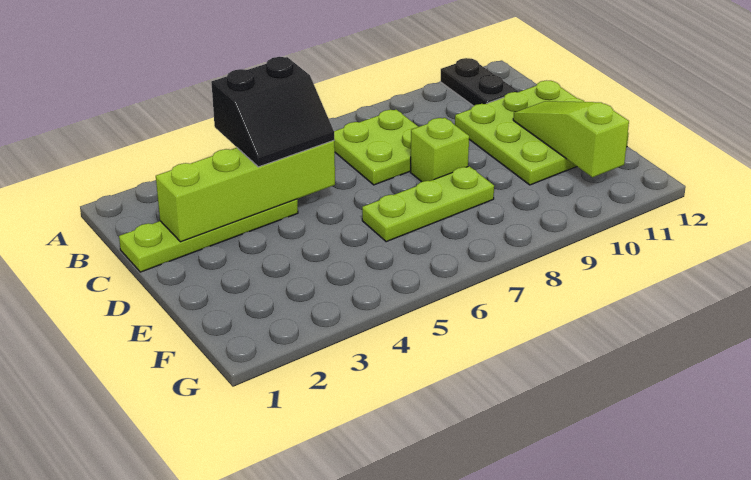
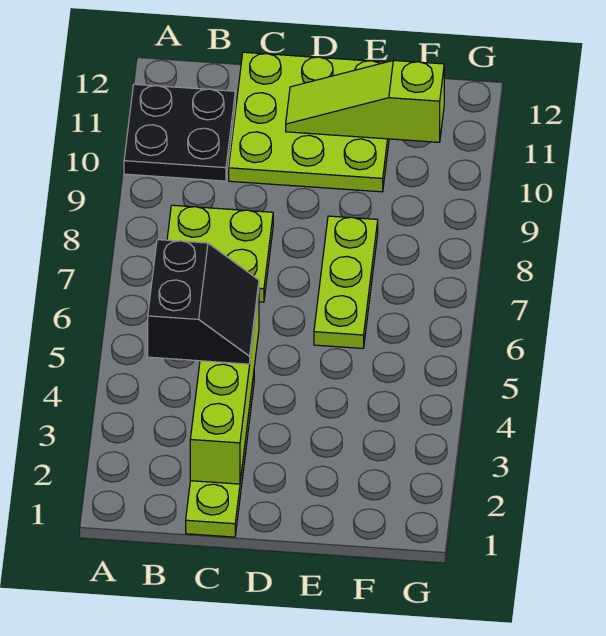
black plate A11:B11 level 1 -> black plate A10:B11 level 1
lime brick D8 level 1 -> none

